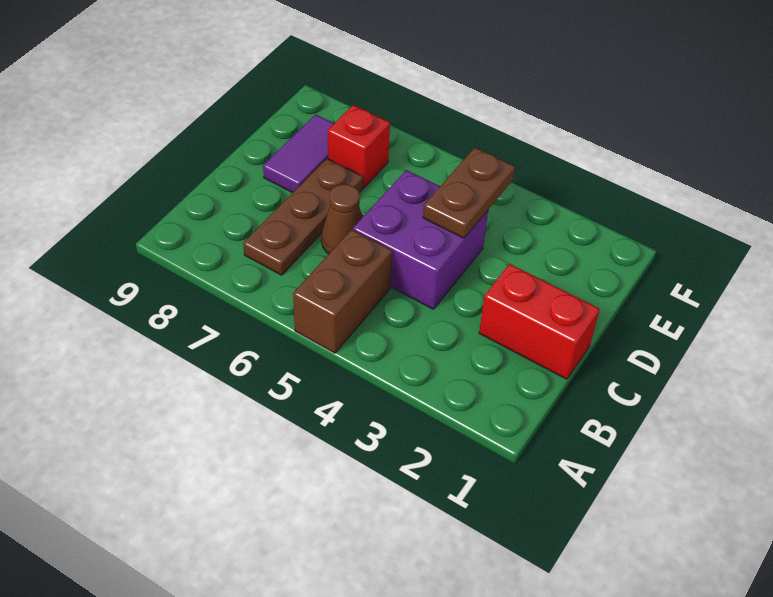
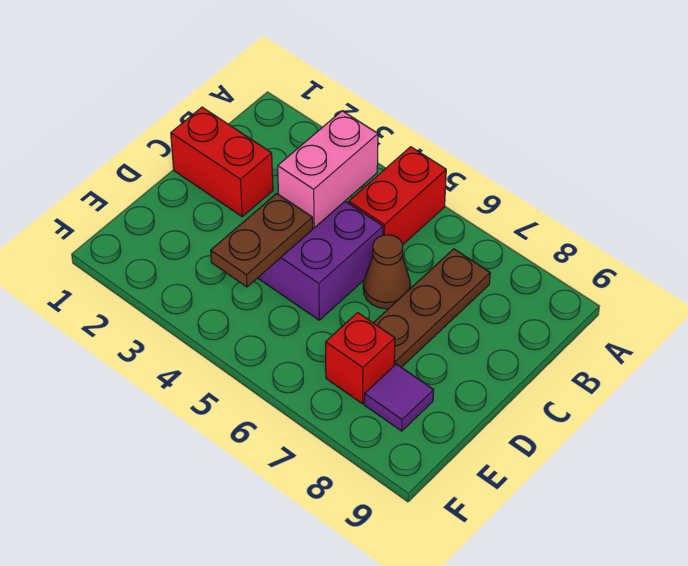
brown brick A5:B5 level 1 -> red brick A5:B5 level 1
none -> pink brick B4:C4 level 2
purple tile D8:E8 level 1 -> purple tile E8 level 1

